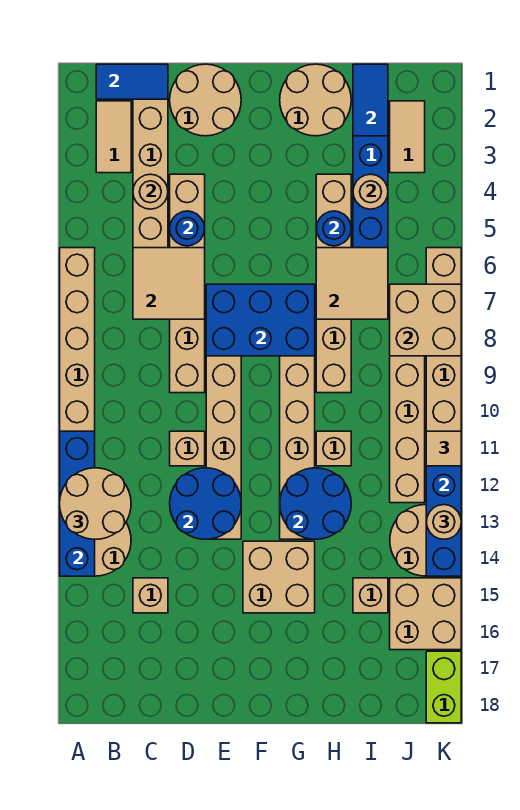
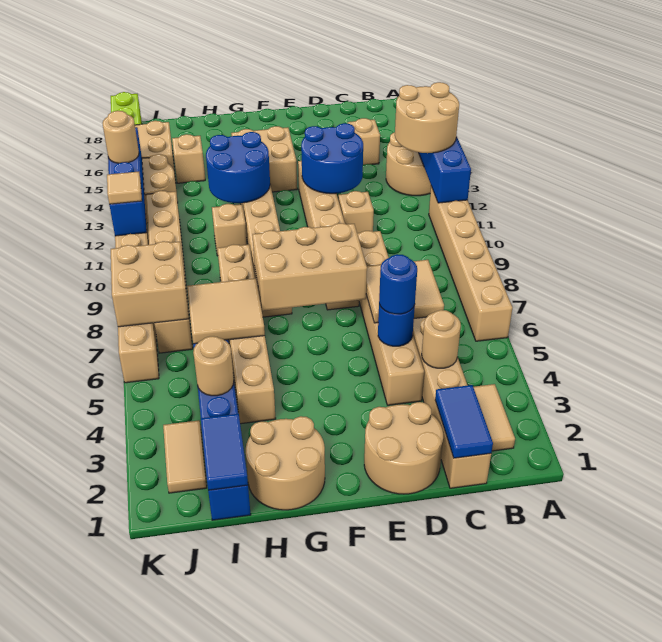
blue tile B1:C1 level 2 -> blue tile C1:C2 level 2
blue brick E7:G8 level 2 -> tan brick E7:G8 level 2
blue round brick H5 level 2 -> blue round brick D5 level 3

